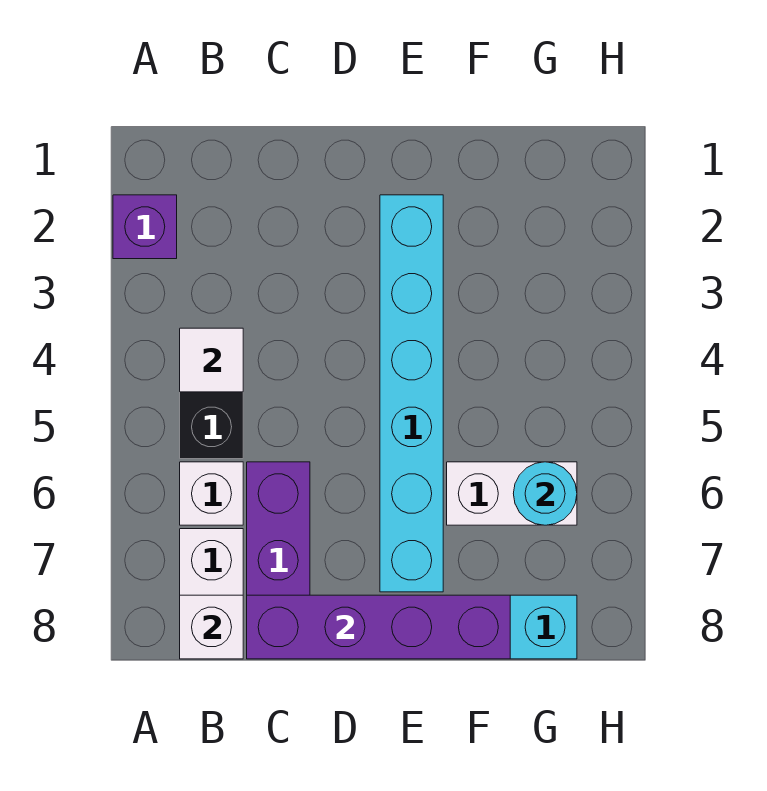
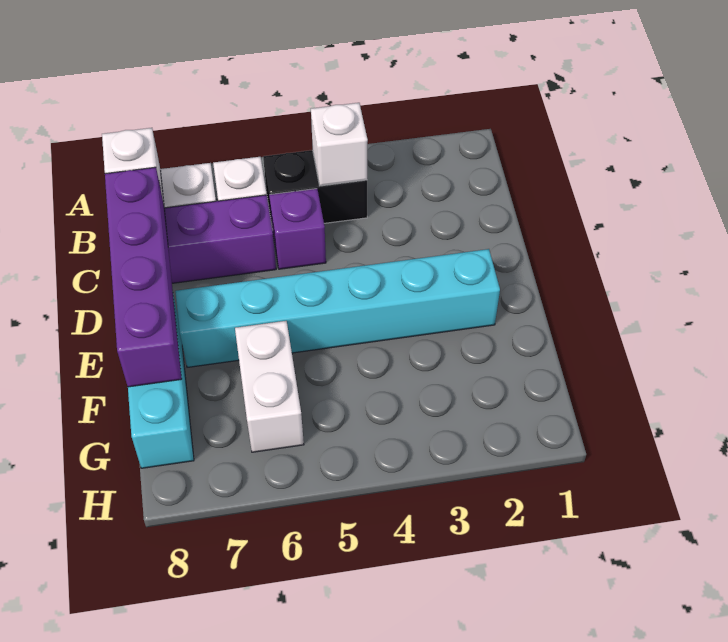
purple brick A2 level 1 -> purple brick C5 level 1
white tile B4 level 2 -> white brick B4 level 2
cyan round brick G6 level 2 -> none

